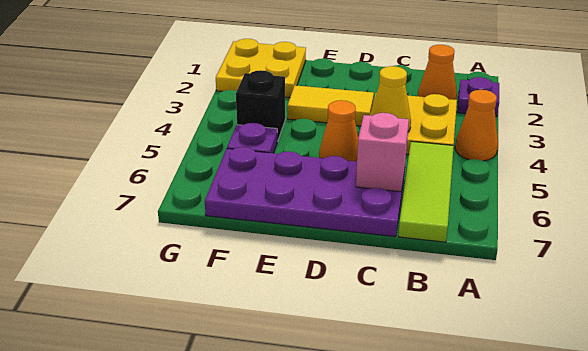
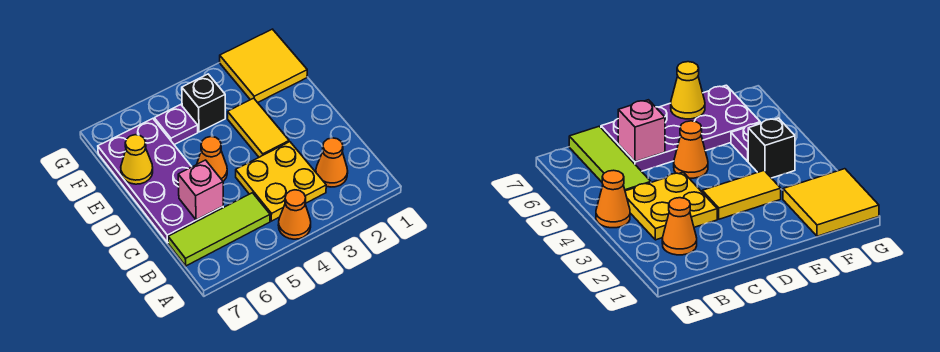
purple plate A2 level 1 -> none
yellow cone C4 level 2 -> yellow cone E7 level 2
yellow plate F1:G2 level 1 -> yellow tile F1:G2 level 1

